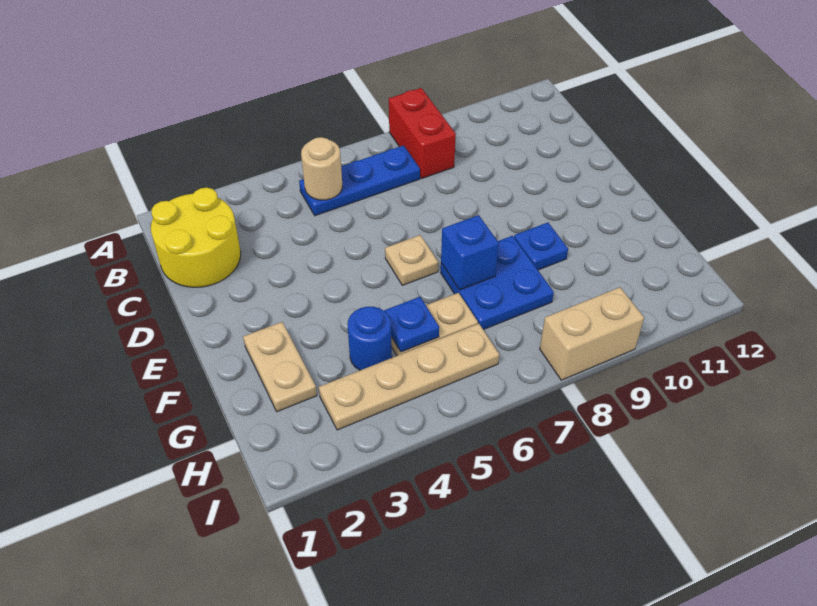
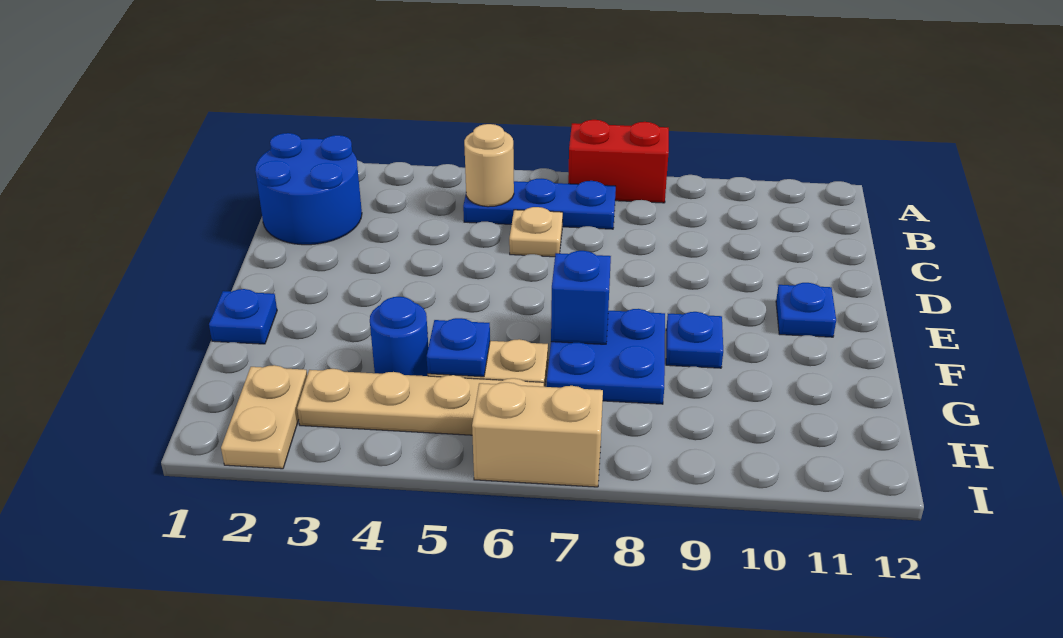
red brick A8:B8 level 1 -> red brick A7:A8 level 1
yellow round brick B1:C2 level 1 -> blue round brick B1:C2 level 1
tan plate E6 level 1 -> tan plate C6 level 1
none -> blue plate E11 level 1
none -> blue plate F1 level 1
tan plate F2:G2 level 1 -> tan plate H2:I2 level 1
tan brick I8:I9 level 1 -> tan brick I6:I7 level 1

